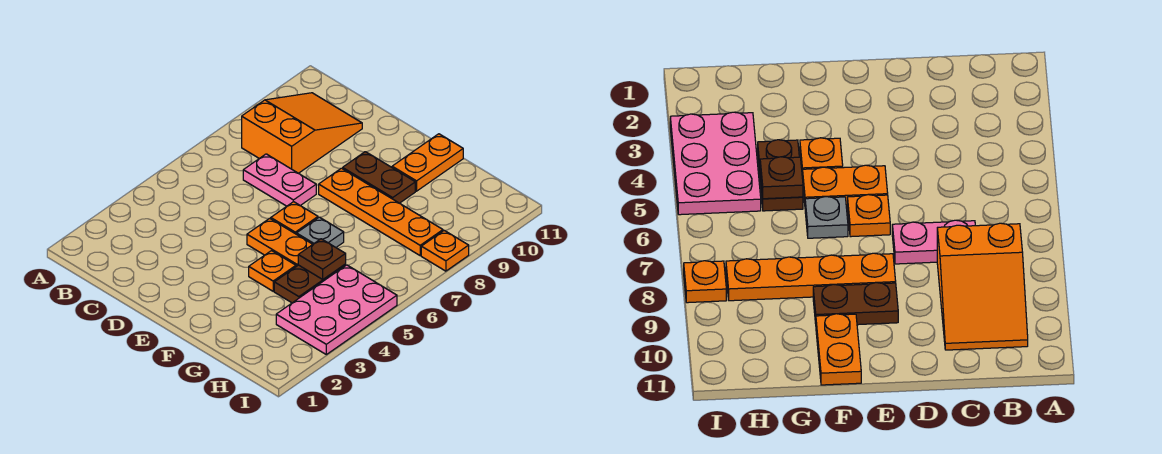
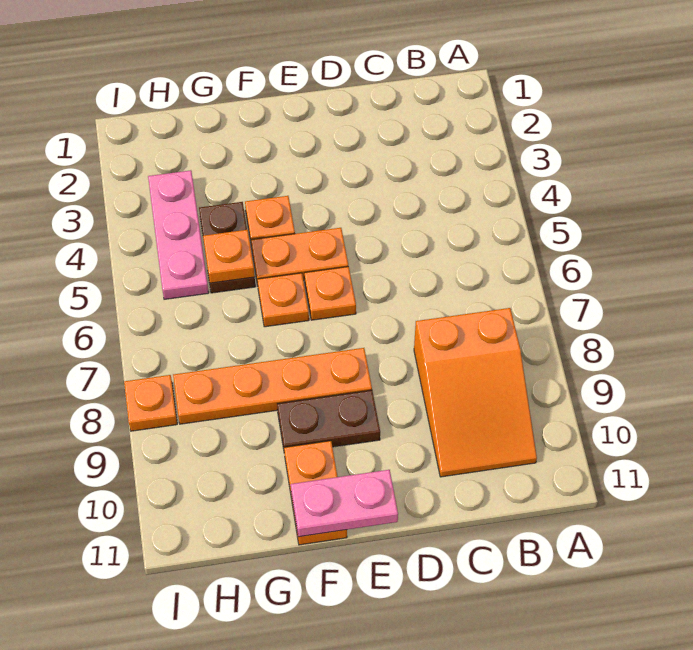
pink plate C7:D7 level 1 -> pink plate E11:F11 level 2
grey plate F6 level 1 -> orange plate F6 level 1
brown plate G5 level 2 -> orange plate G5 level 2
pink plate H3:I5 level 1 -> pink plate H3:H5 level 1

